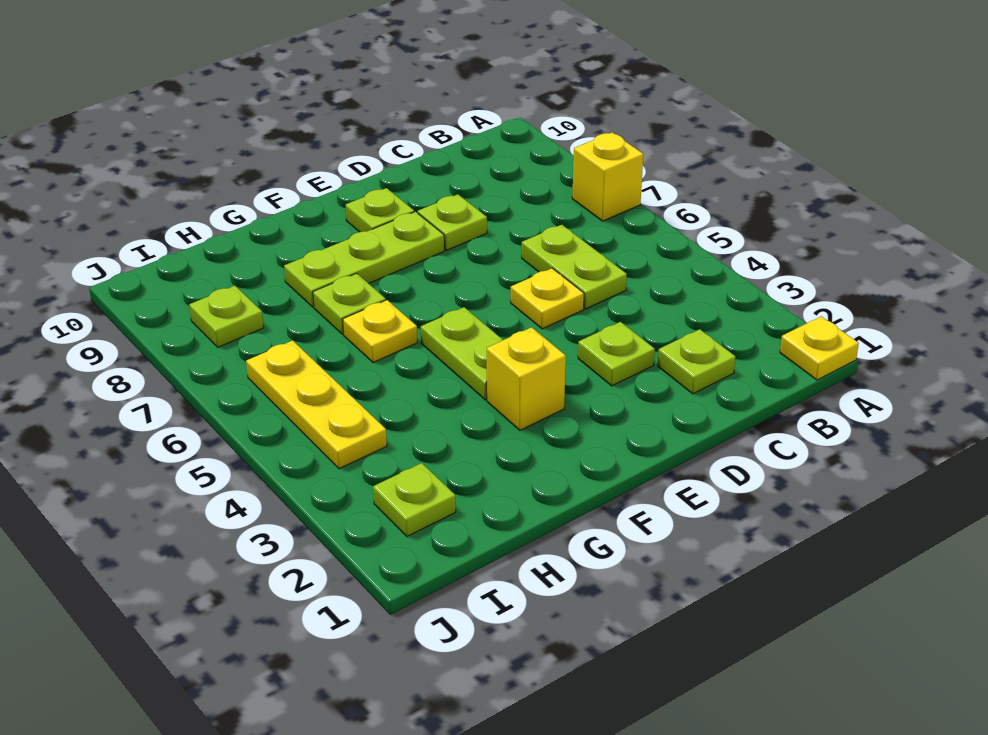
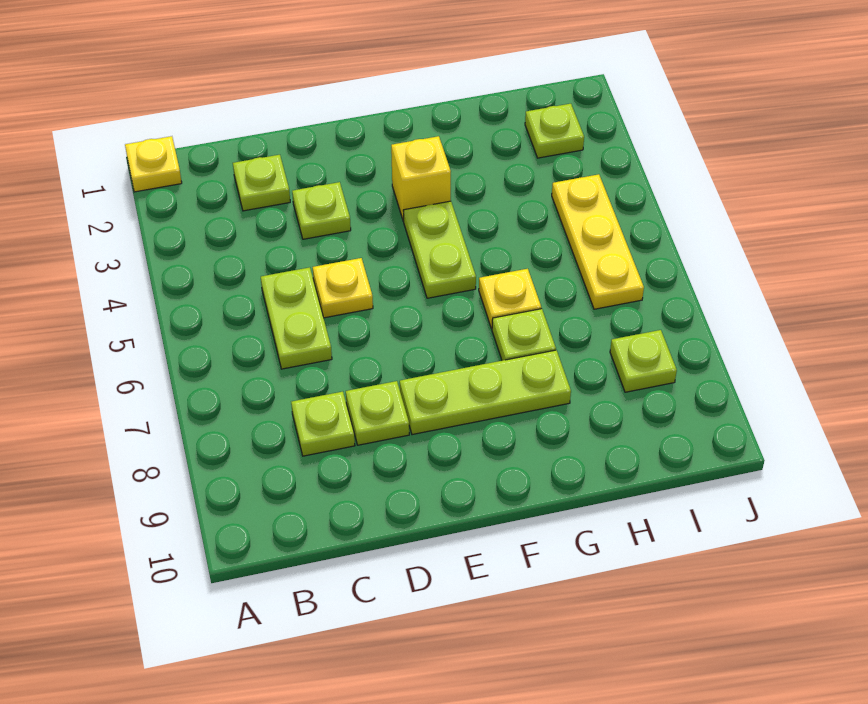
yellow brick A7 level 1 -> none
lime plate E9 level 1 -> lime plate C8 level 1

